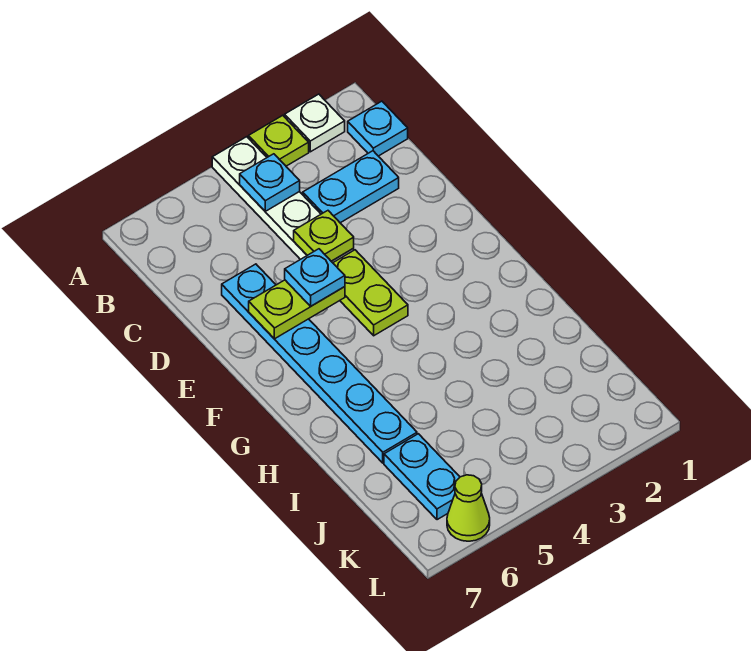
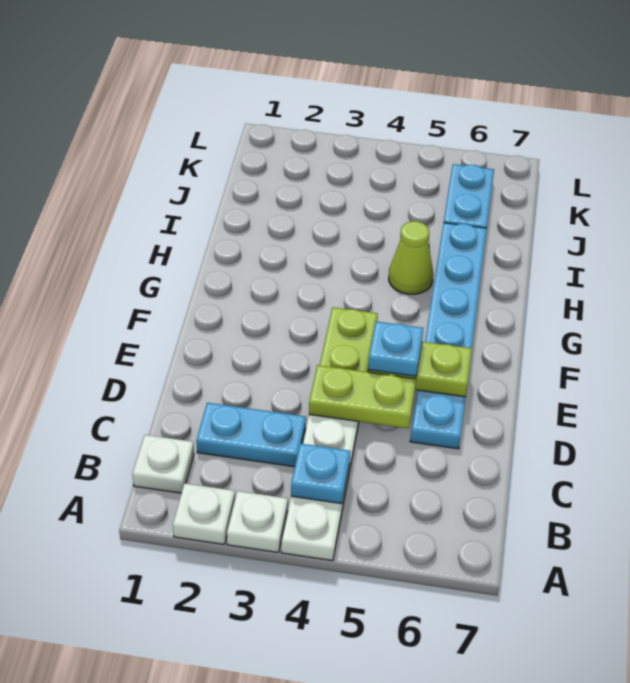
lime plate A3 level 1 -> white plate A3 level 1
cyan plate B1 level 1 -> white plate B1 level 1
lime plate D4 level 2 -> lime plate D4:D5 level 2
lime cone L6 level 1 -> lime cone H5 level 1

